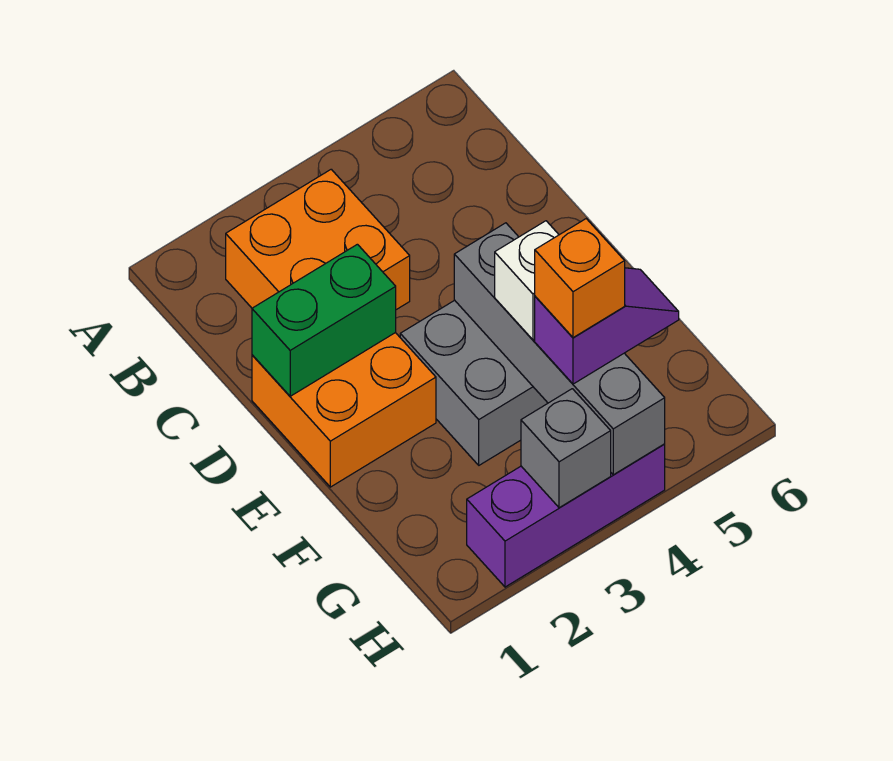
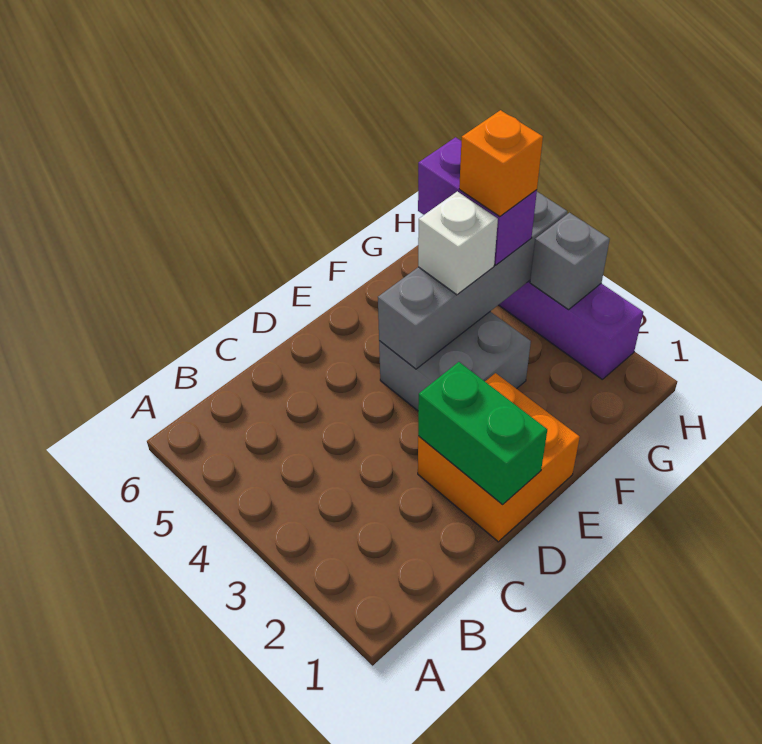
orange brick B2:C3 level 1 -> none
purple slope G4:G5 level 3 top 4 -> purple brick G4:G5 level 3

